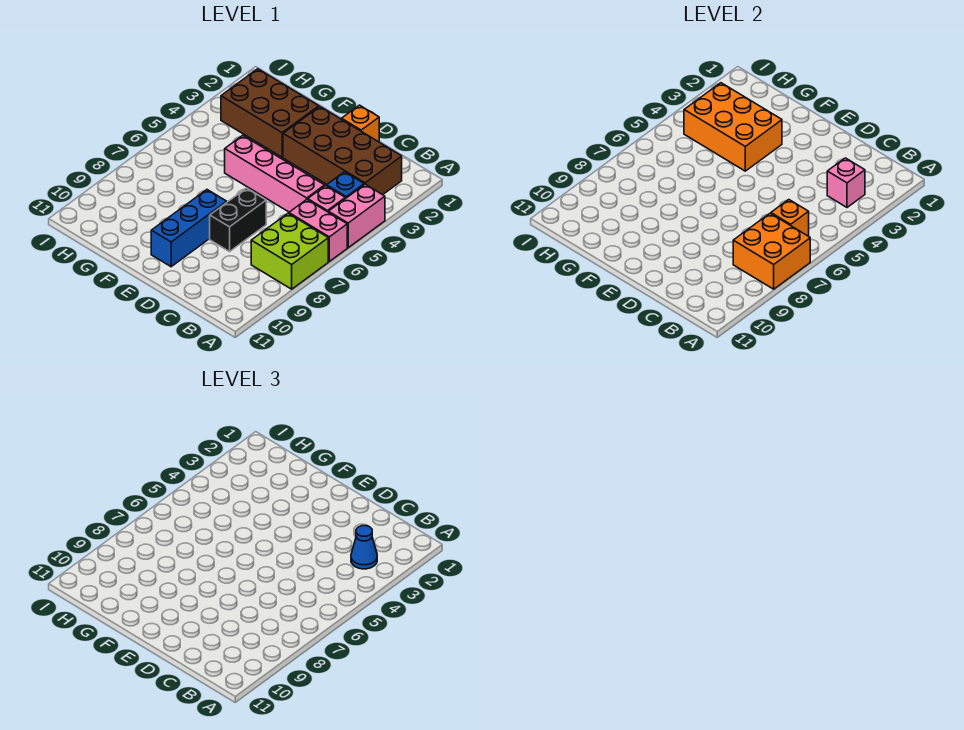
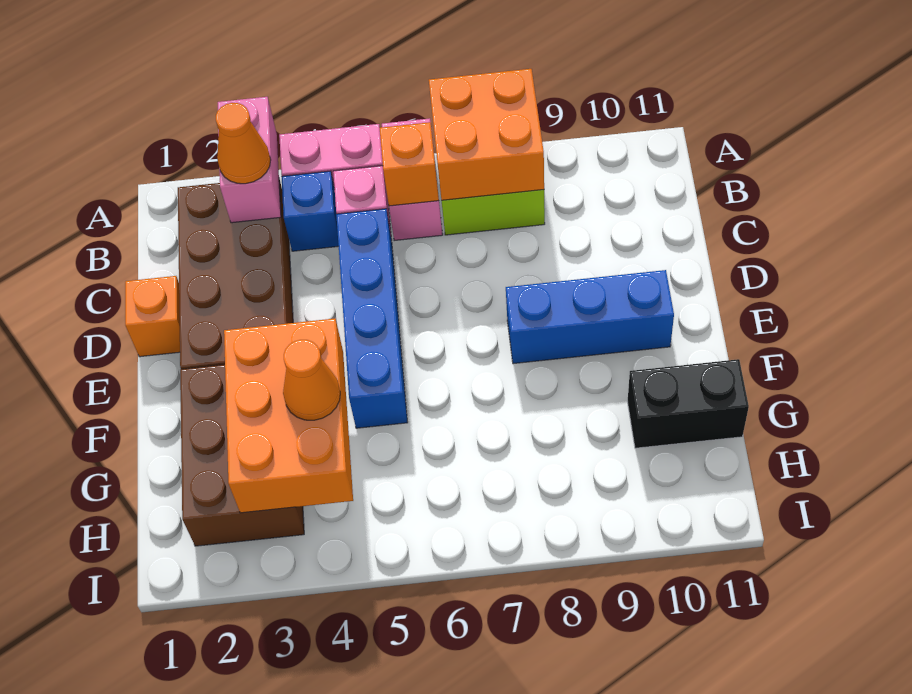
pink brick B3 level 2 -> pink brick A3:B3 level 2
blue cone B3 level 3 -> orange cone B3 level 3
pink brick C5:F5 level 1 -> blue brick C5:F5 level 1
black brick D7:D8 level 1 -> black brick G10:G11 level 1
none -> orange cone G4 level 3

